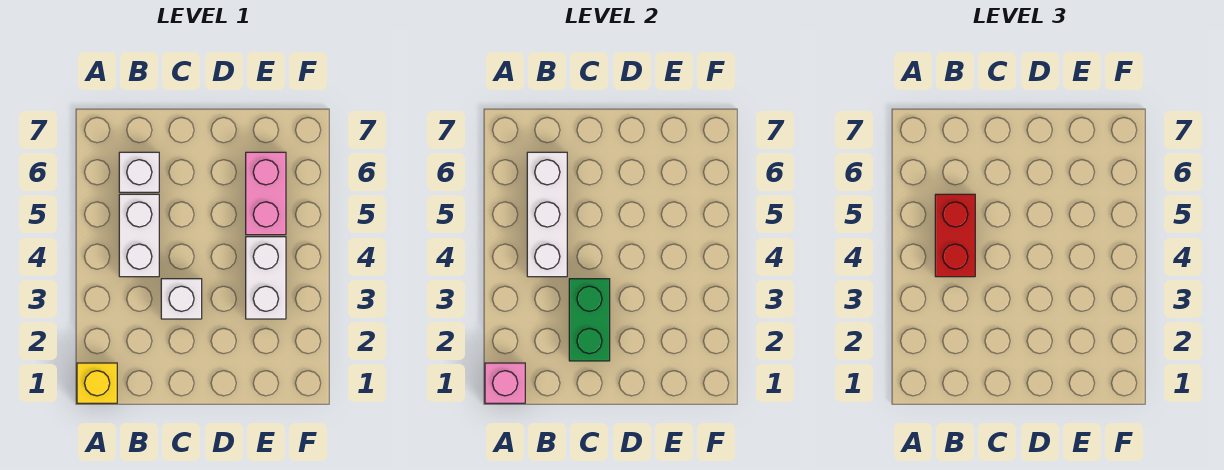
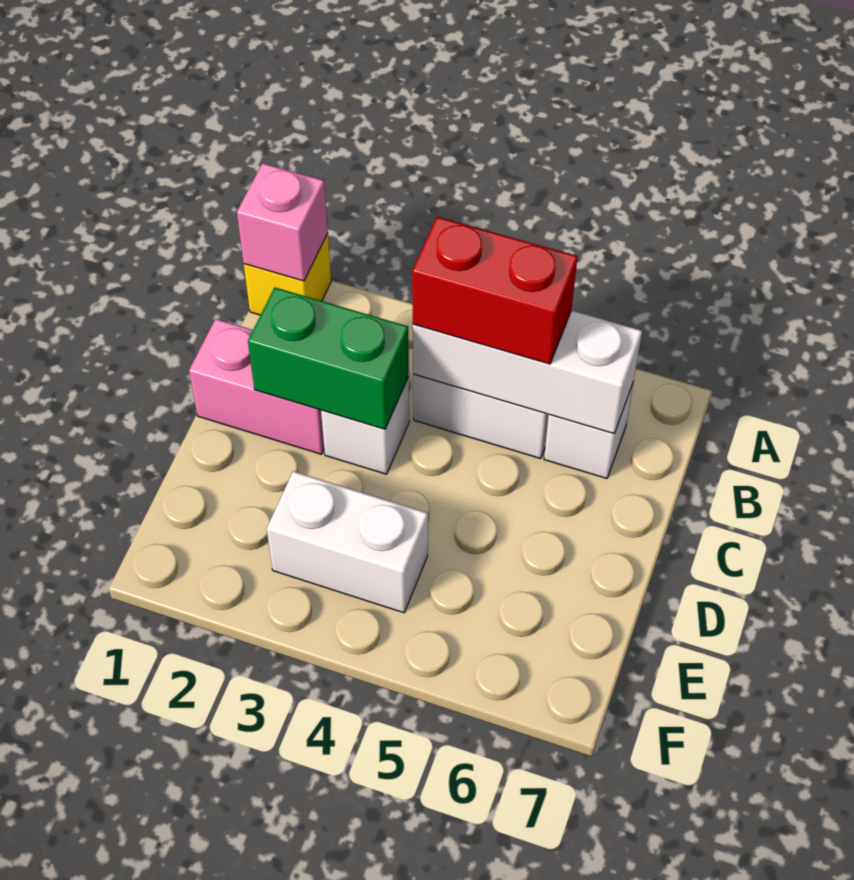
pink brick E5:E6 level 1 -> pink brick C1:C2 level 1

